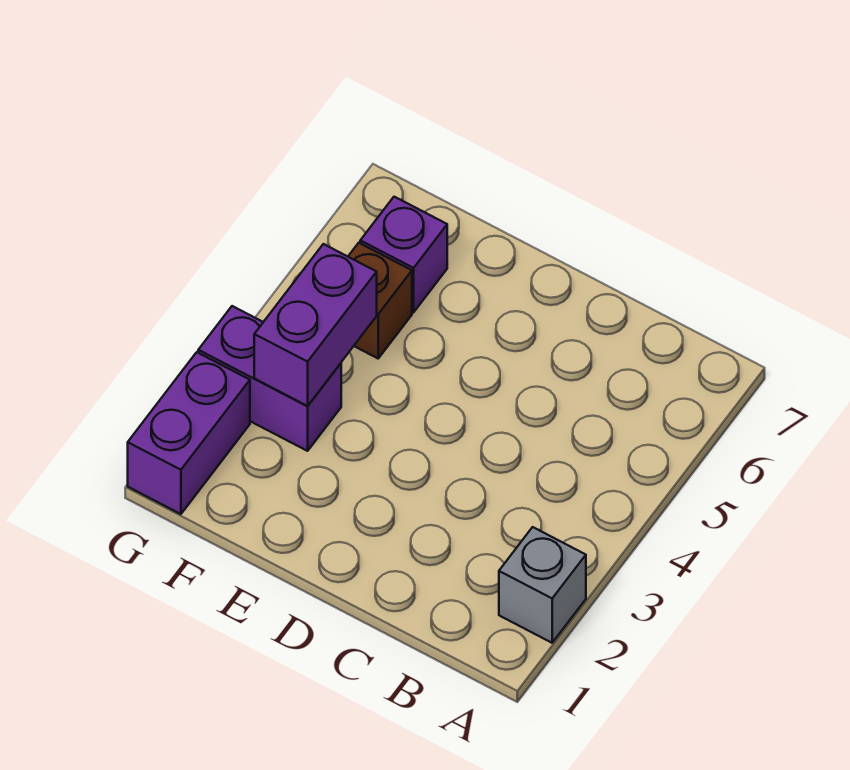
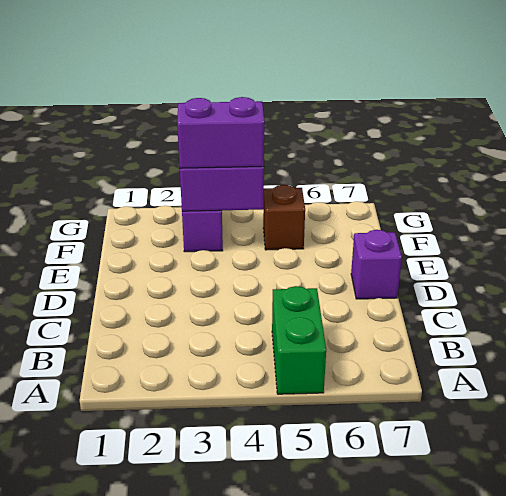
grey brick A2 level 1 -> none
none -> green brick A5:B5 level 1
purple brick F6 level 1 -> purple brick D7 level 1
purple brick G1:G2 level 1 -> purple brick F3:F4 level 3

